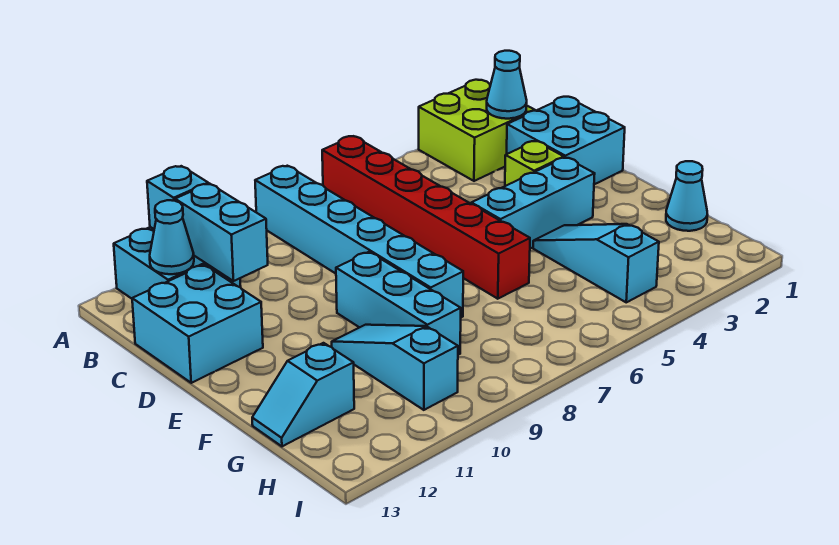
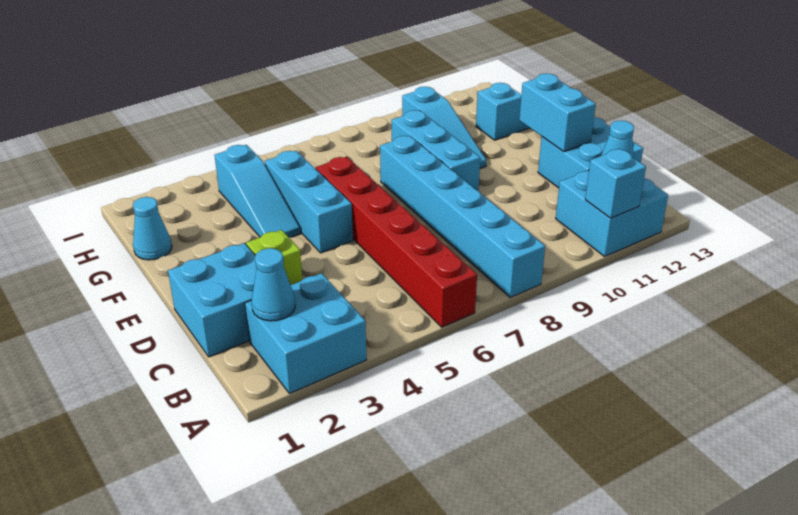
lime brick A2:B3 level 1 -> cyan brick A2:B3 level 1
cyan brick B11:C11 level 2 -> cyan brick D12:E12 level 2
cyan brick E3:E5 level 1 -> cyan brick E5:G5 level 1

